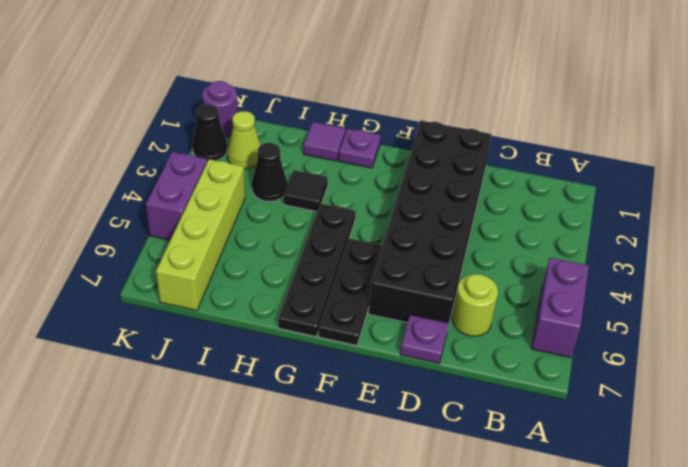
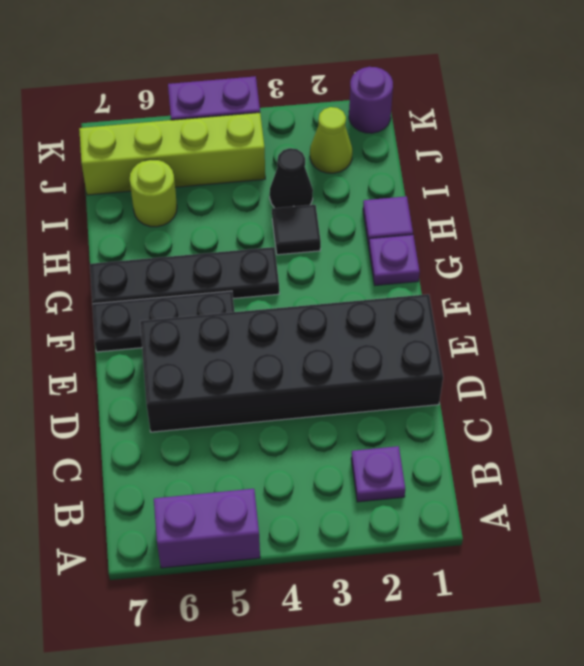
lime round brick C6 level 1 -> lime round brick I6 level 1
purple plate D7 level 1 -> purple plate B2 level 1
black cone K2 level 1 -> none

